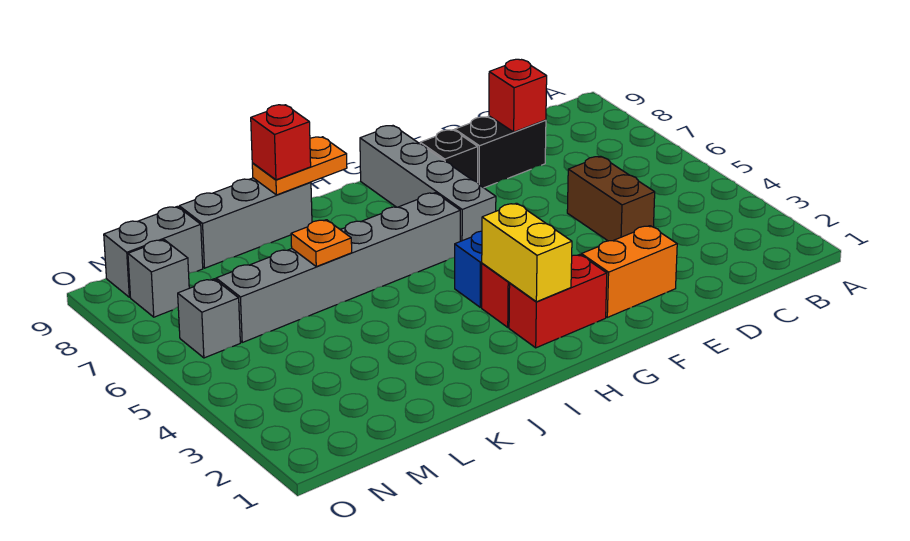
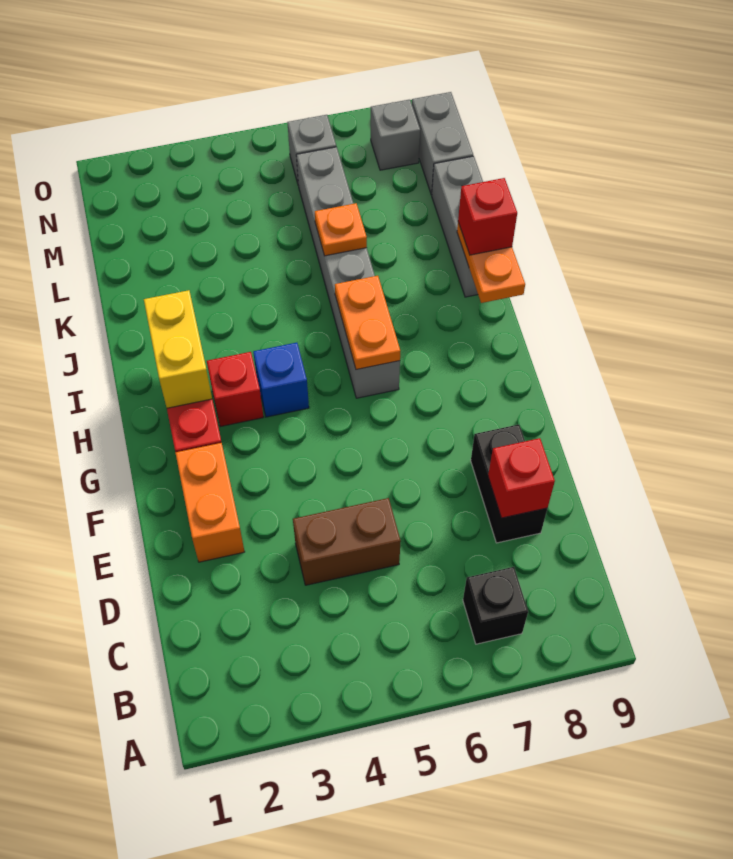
black brick F8 level 1 -> black brick B7 level 1
grey brick G6:G9 level 1 -> none
yellow brick H2:H3 level 2 -> yellow brick H2:I2 level 2
none -> orange plate H6:I6 level 2

